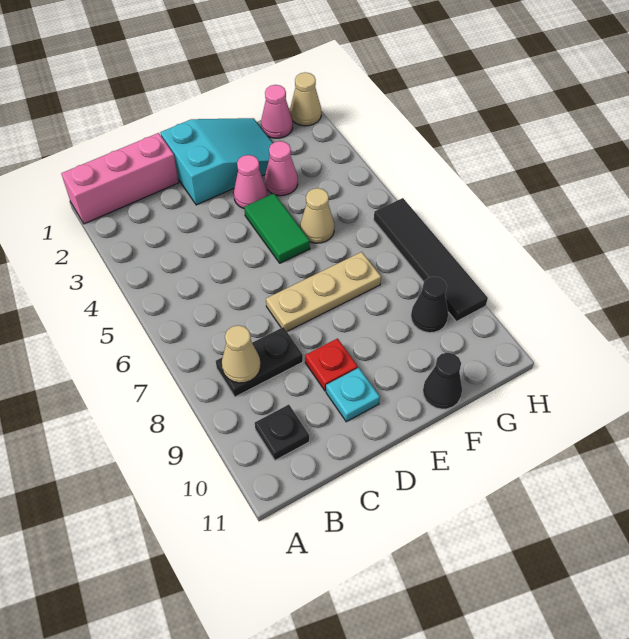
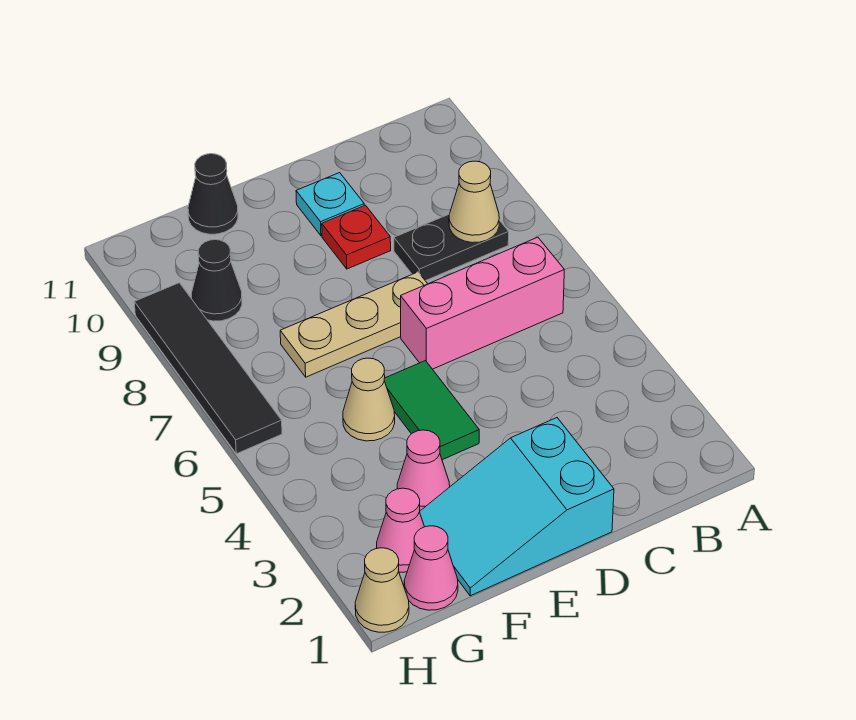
pink brick A1:C1 level 1 -> pink brick B6:D6 level 1
black plate B10 level 1 -> none
pink cone E3 level 1 -> pink cone G2 level 1

